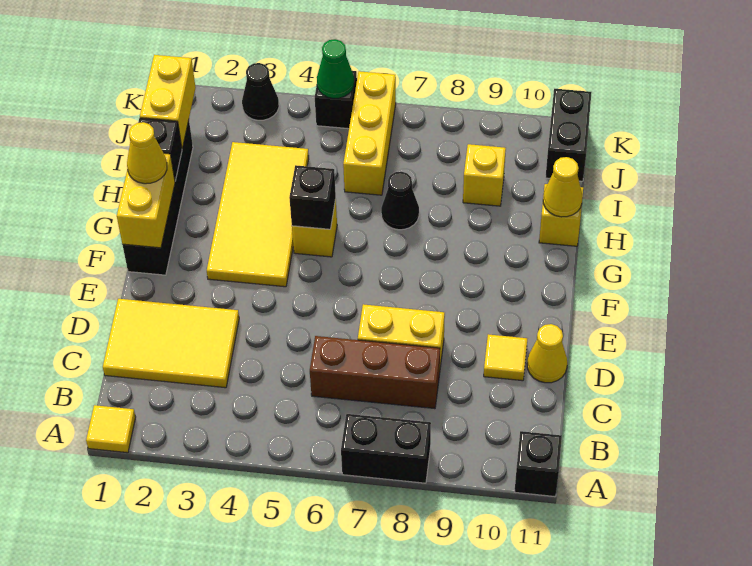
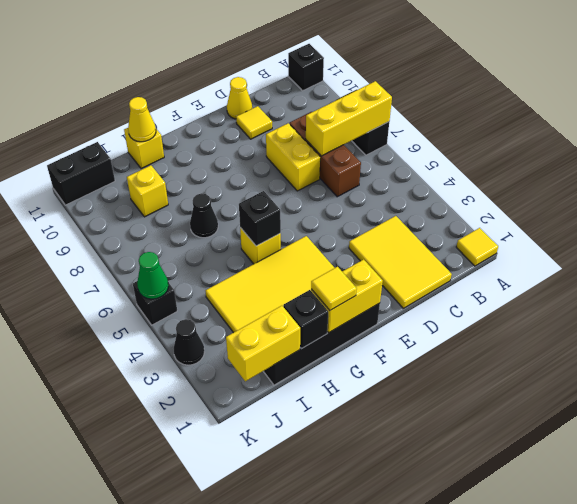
yellow cone G1 level 3 -> yellow tile G1 level 3
yellow brick I6:K6 level 1 -> yellow brick A7:C7 level 2

